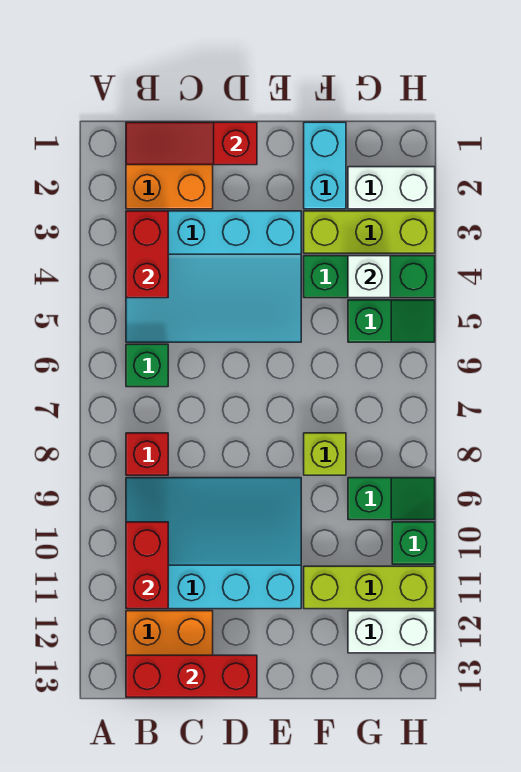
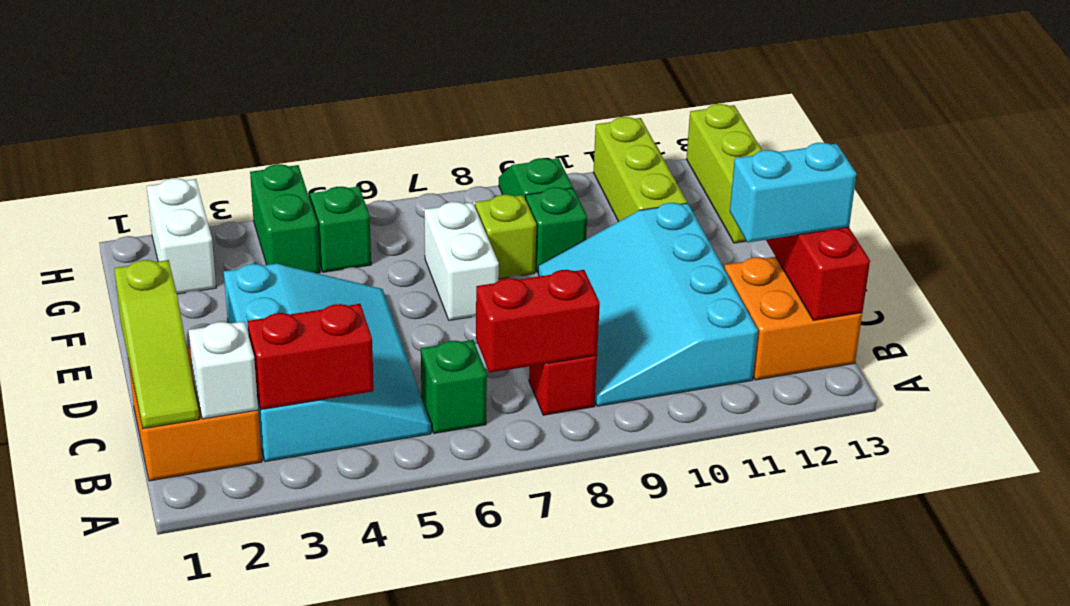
red slope B1:D1 level 2 top D -> lime slope B1:D1 level 2 top D
red brick B10:B11 level 2 -> red brick B7:B8 level 2
cyan brick F1:F2 level 1 -> cyan brick C12:C13 level 3
lime brick F3:H3 level 1 -> lime brick F13:H13 level 1
green brick F4:H4 level 1 -> green brick G4:H4 level 1
white brick G4 level 2 -> white brick B2 level 2
white brick G12:H12 level 1 -> white brick E7:F7 level 1
green brick H10 level 1 -> green brick F9 level 1

